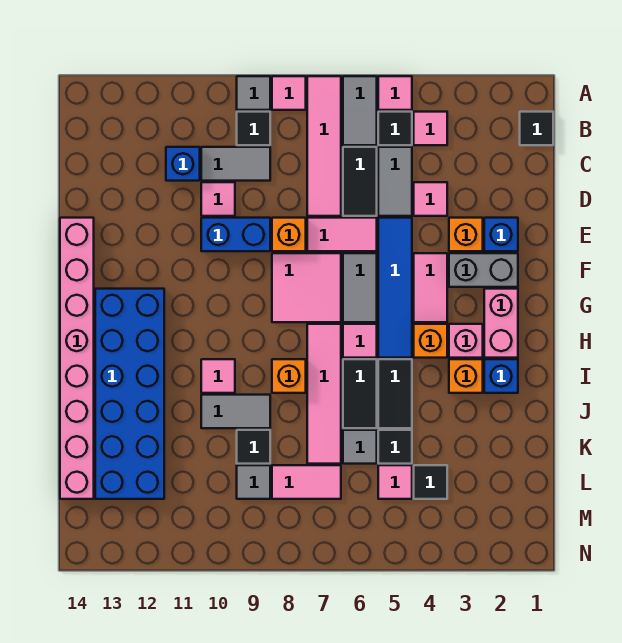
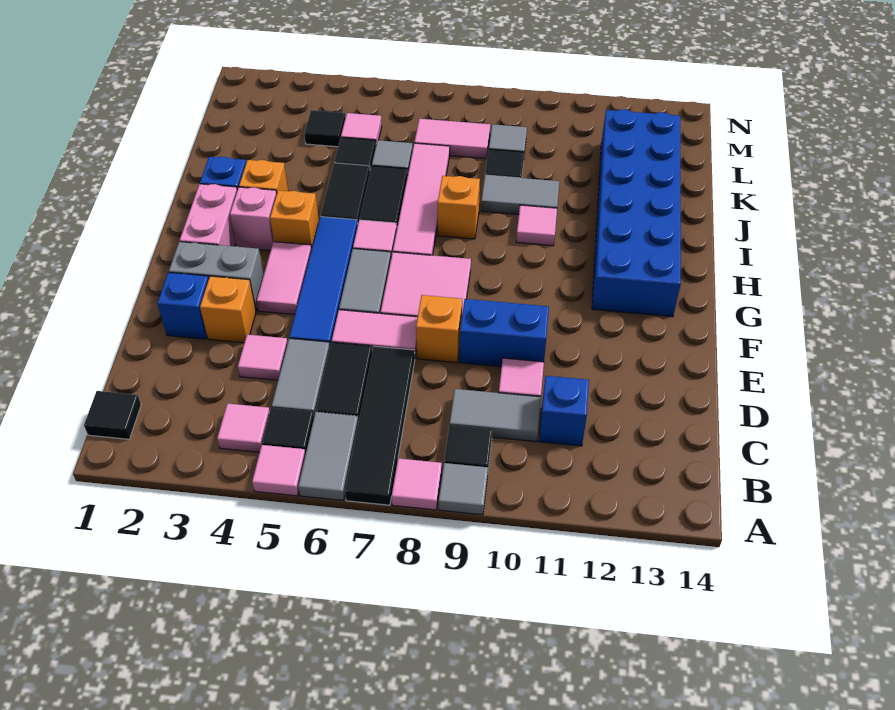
pink tile A7:D7 level 1 -> black tile A7:D7 level 1
pink brick E14:L14 level 1 -> none

